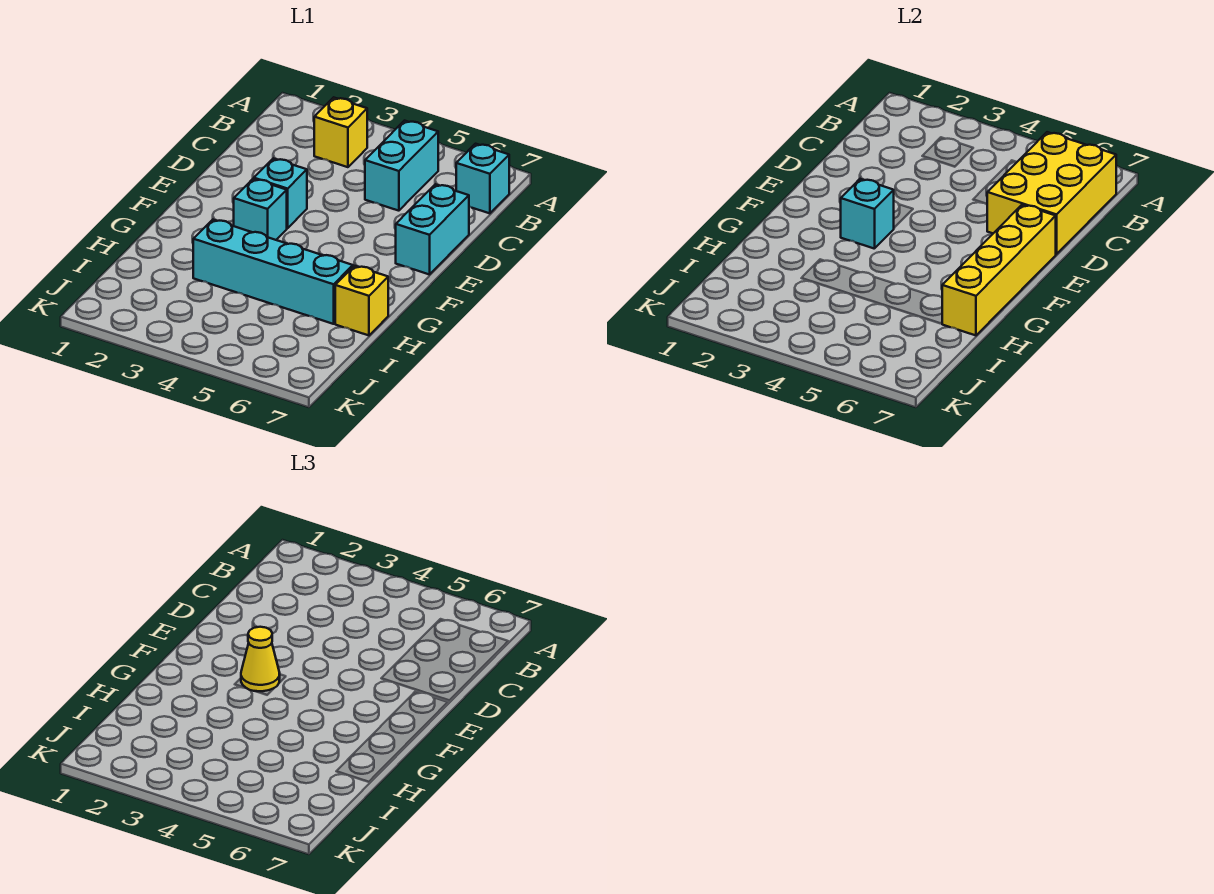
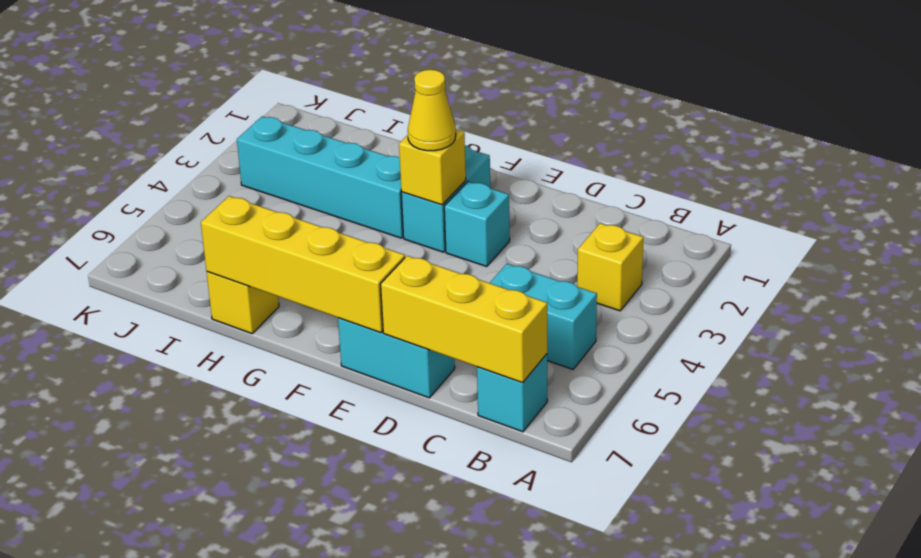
yellow brick B6:D7 level 2 -> yellow brick B7:D7 level 2
cyan brick F3 level 1 -> cyan brick F2:F3 level 1
cyan brick F3 level 2 -> yellow brick F3 level 2
cyan brick H3:H6 level 1 -> cyan brick G3:J3 level 1

